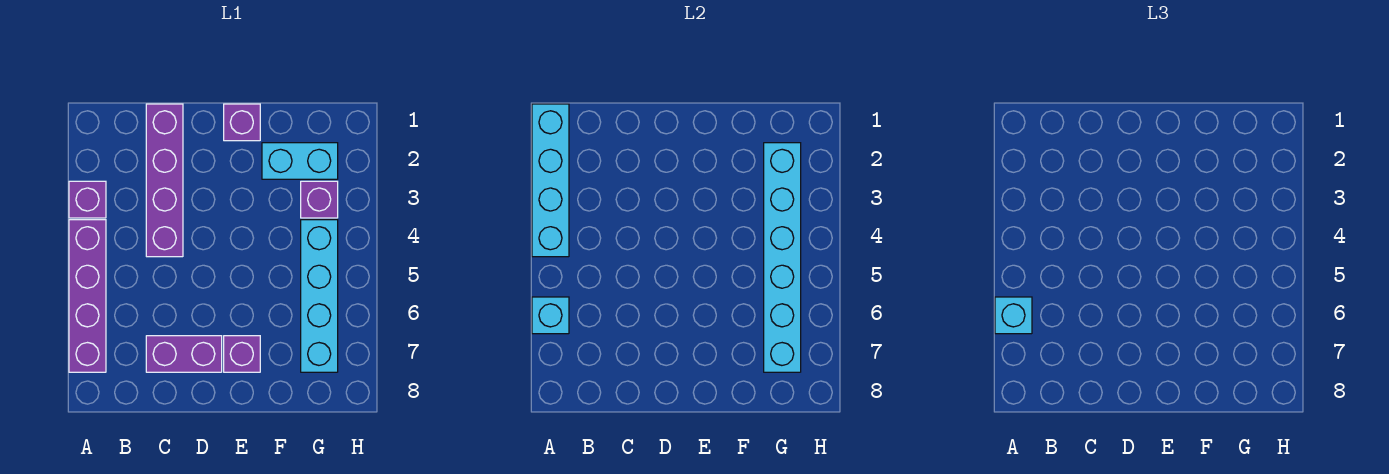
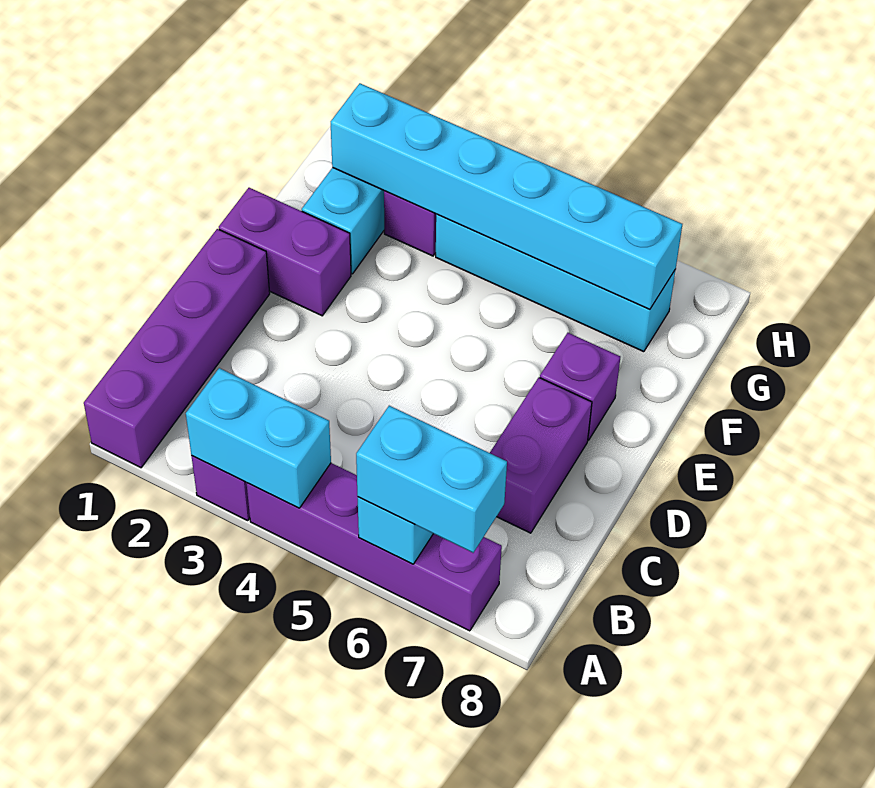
cyan brick A1:A4 level 2 -> cyan brick A3:A4 level 2
cyan brick A6 level 3 -> cyan brick A6:A7 level 3
purple brick C1:C4 level 1 -> purple brick A1:D1 level 1
purple brick E1 level 1 -> purple brick E1:E2 level 1

